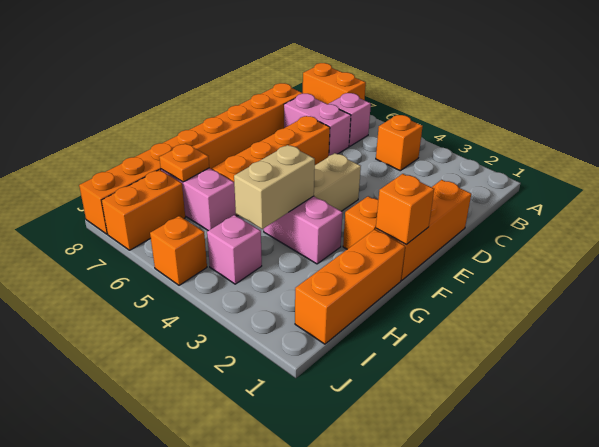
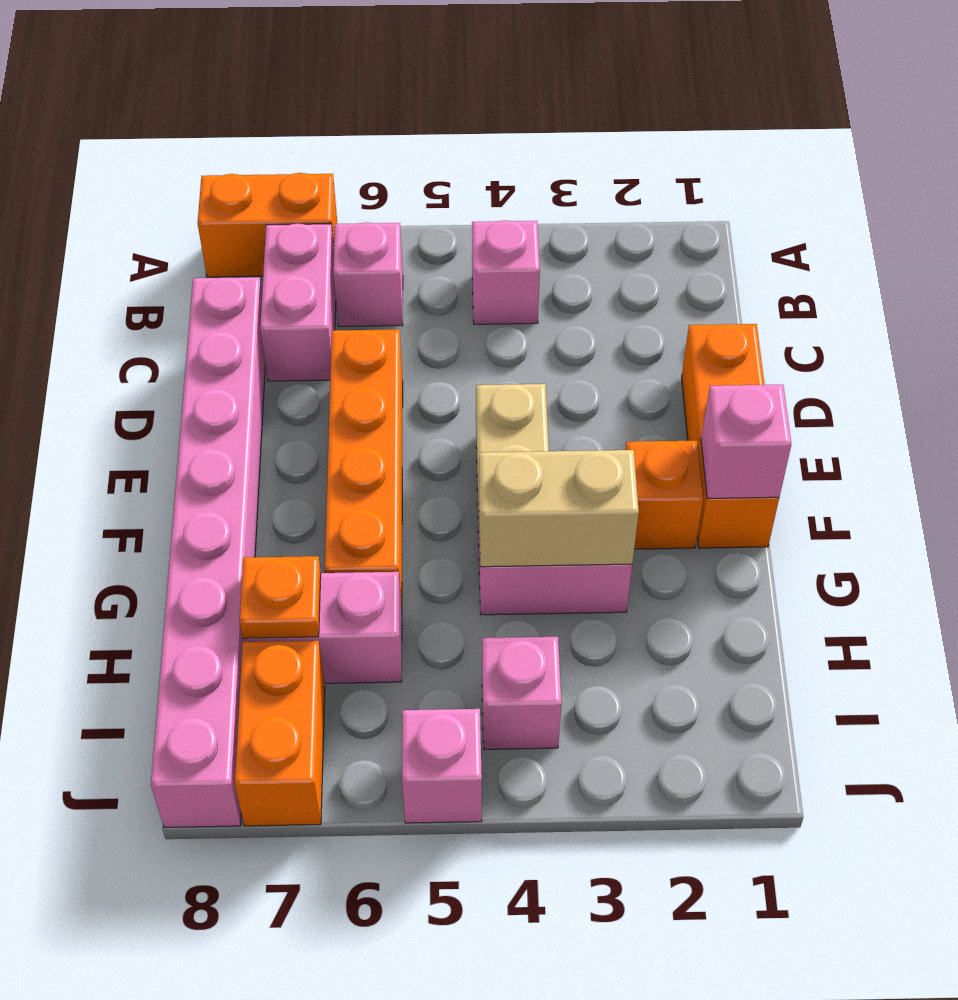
orange brick B4 level 1 -> pink brick B4 level 1
pink brick C6:C7 level 1 -> pink brick B7:C7 level 1
orange brick C8:J8 level 1 -> pink brick C8:J8 level 1
orange brick F1 level 2 -> pink brick F1 level 2
orange brick G1:I1 level 1 -> none
tan brick G4:H4 level 2 -> tan brick G3:G4 level 2
orange brick J5 level 1 -> pink brick J5 level 1

